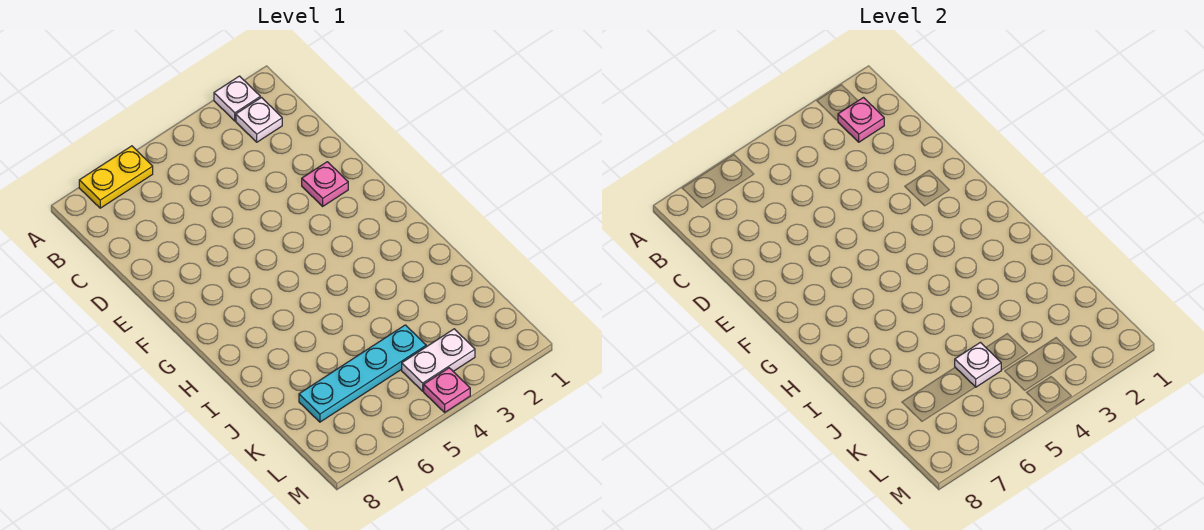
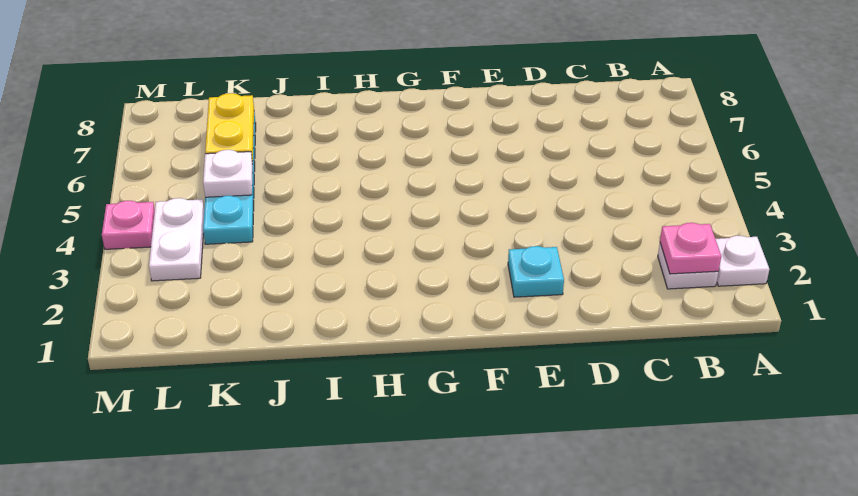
yellow plate A6:A7 level 1 -> yellow plate K6:K7 level 2
pink plate E2 level 1 -> cyan plate E2 level 1

